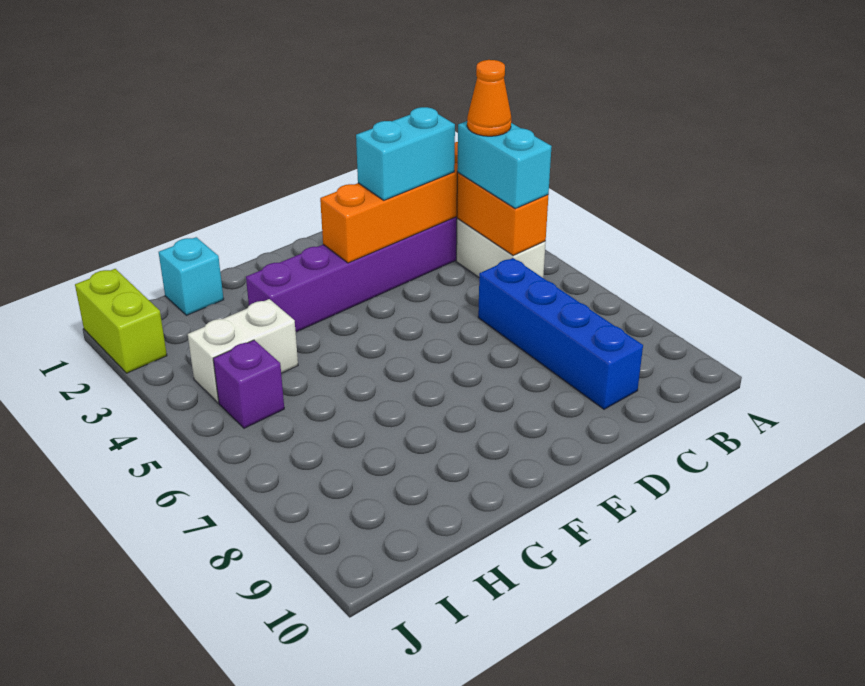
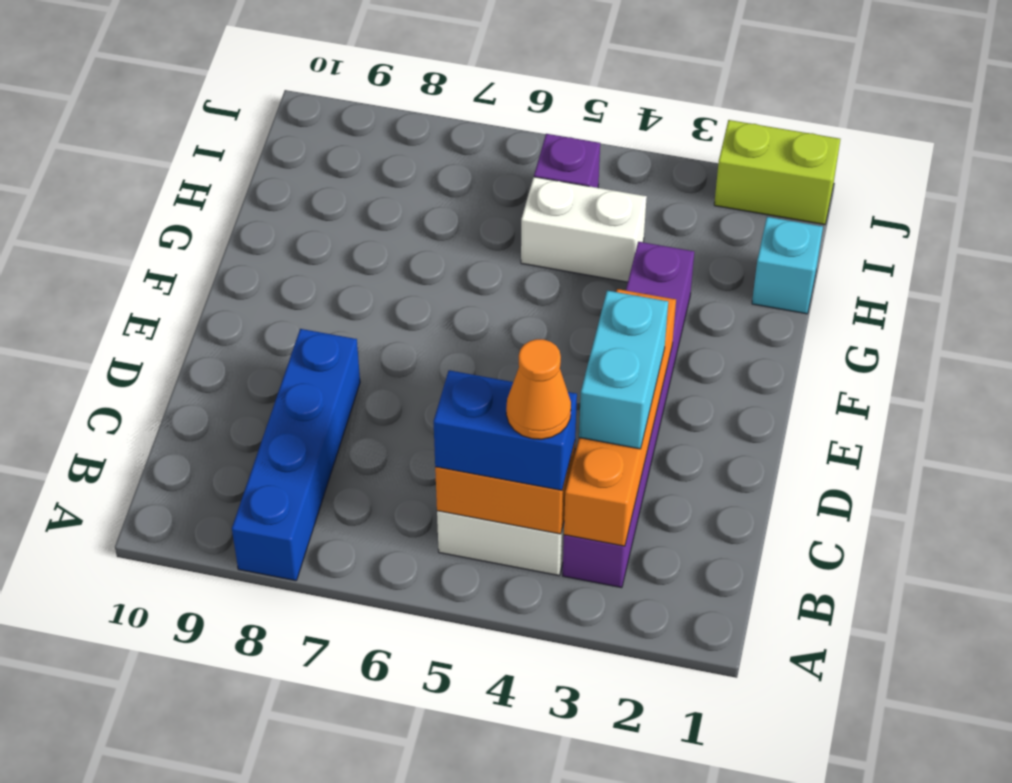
cyan brick B4:B5 level 3 -> blue brick B4:B5 level 3
blue brick C6:C9 level 1 -> blue brick A8:D8 level 1
white brick H4:I4 level 1 -> white brick H4:H5 level 1

